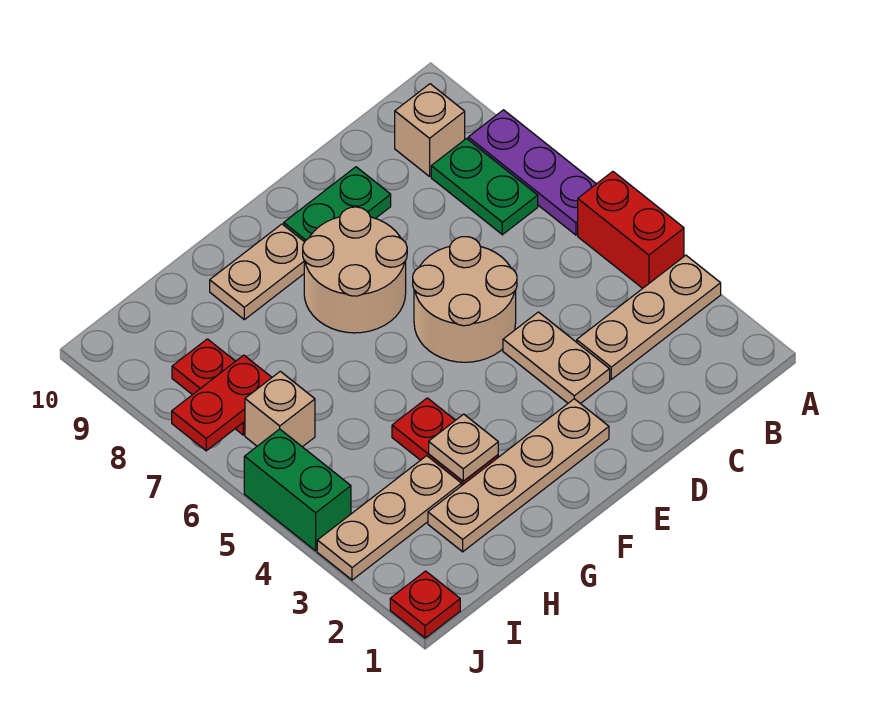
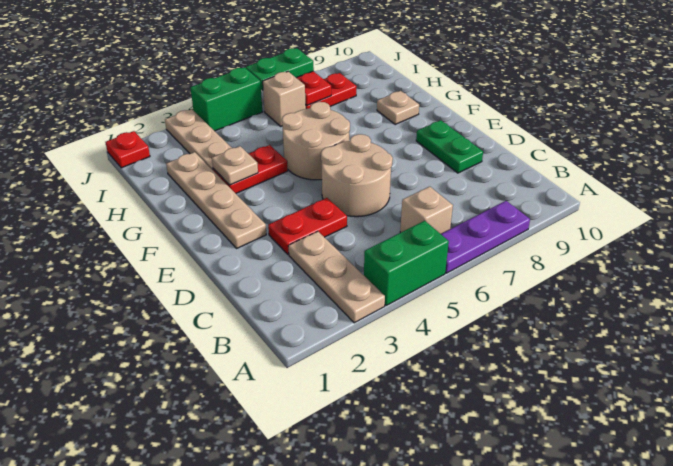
red brick A4:A5 level 1 -> green brick A4:A5 level 1
green plate B7:B8 level 1 -> green plate J6:J7 level 3
tan brick B9 level 1 -> tan brick B6 level 1
tan plate D3:D4 level 1 -> red plate D3:D4 level 1
tan round brick E7:F8 level 1 -> tan round brick F5:G6 level 1
tan plate F9:G9 level 1 -> tan plate G9 level 1

